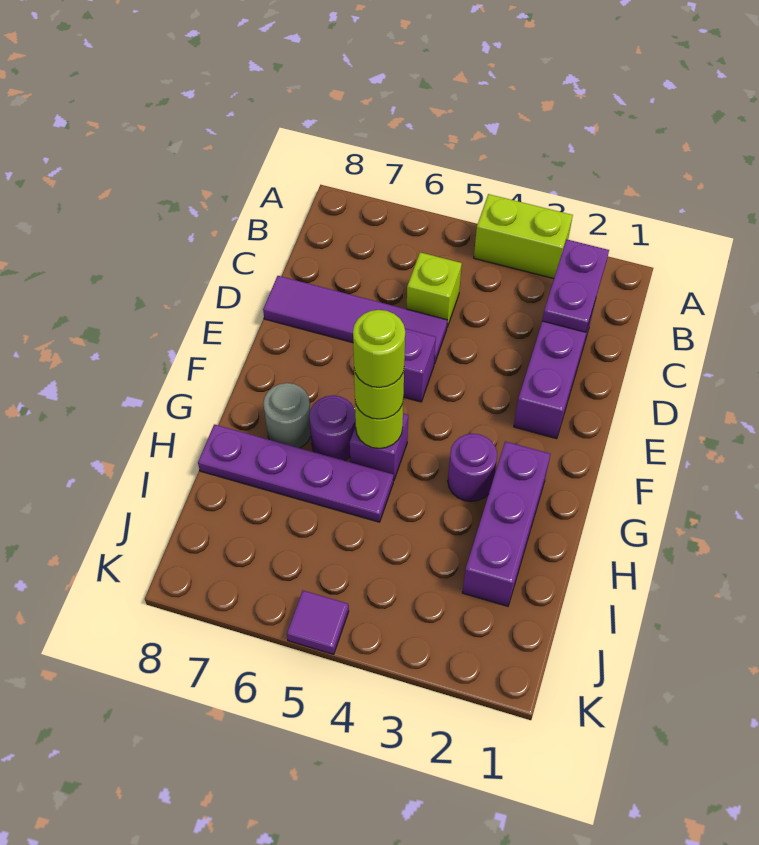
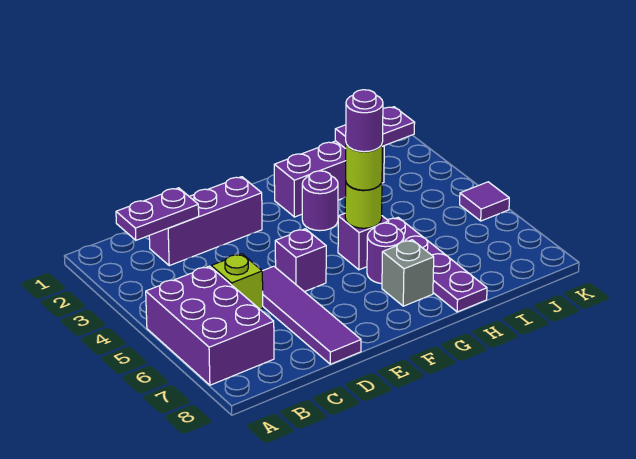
lime brick A3:A4 level 1 -> none
none -> purple brick A5:B7 level 1
lime round brick G5 level 4 -> purple round brick G5 level 4
grey round brick G7 level 1 -> grey brick G7 level 1
none -> purple plate I2:J2 level 2

